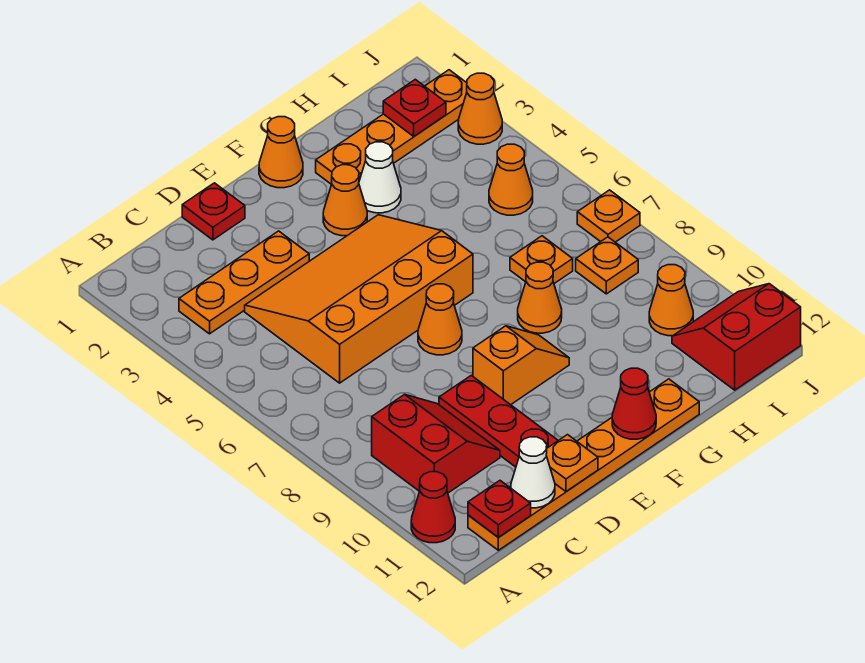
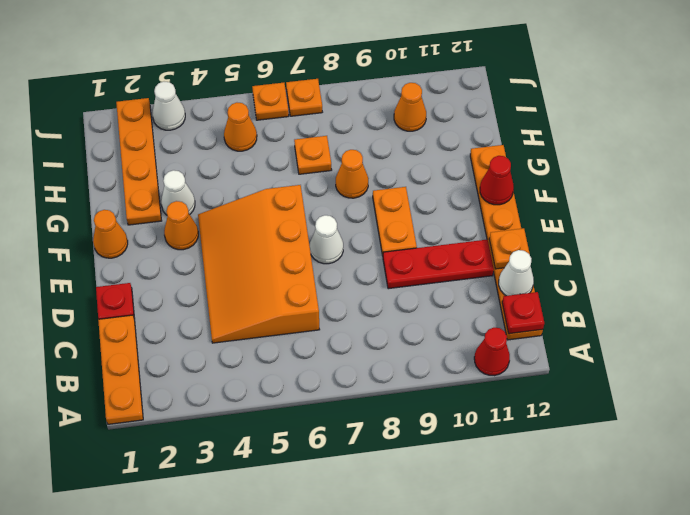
orange plate B3:D3 level 1 -> orange plate A1:C1 level 1
red slope B9:C10 level 1 top B -> none
orange cone E7 level 1 -> white cone E7 level 1
orange slope E9:F9 level 1 top E -> orange plate E9:F9 level 1
red plate I2 level 2 -> none
orange plate I8 level 1 -> orange plate J6 level 1
red slope I11:J12 level 1 top 12 -> none
orange cone J3 level 1 -> white cone J3 level 1

